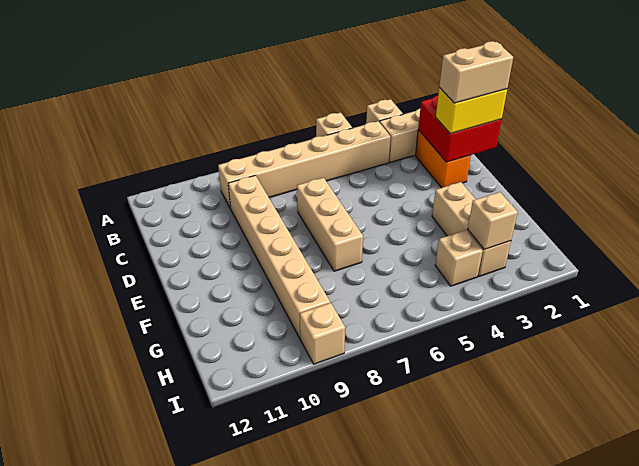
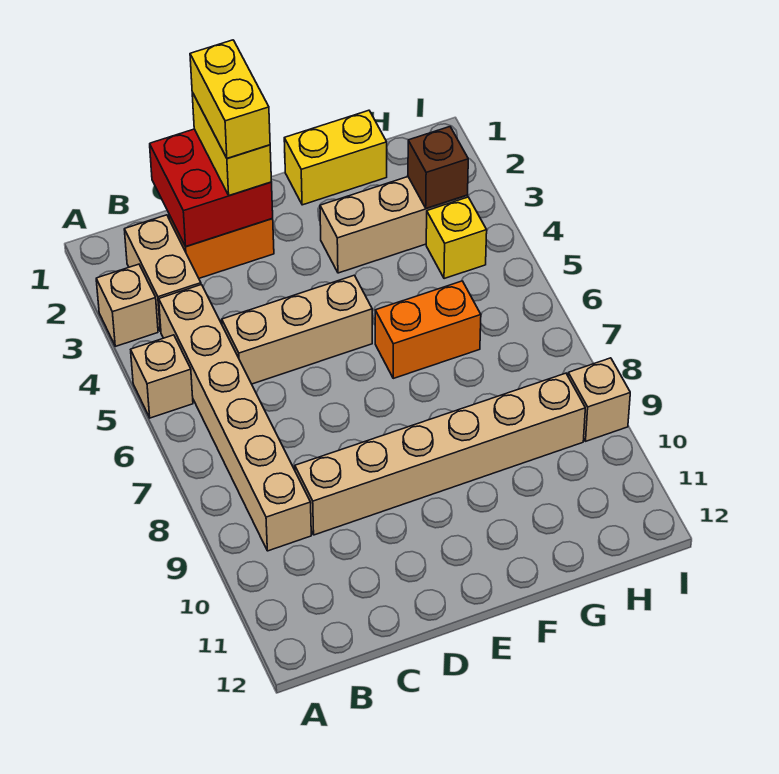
tan brick D1:D2 level 4 -> yellow brick D1:D2 level 4
tan brick D7:F7 level 1 -> tan brick C5:E5 level 1
none -> yellow brick F1:G1 level 1
none -> orange brick F6:G6 level 1
tan brick H3 level 2 -> brown brick H3 level 2
tan brick H4 level 1 -> yellow brick H4 level 1

